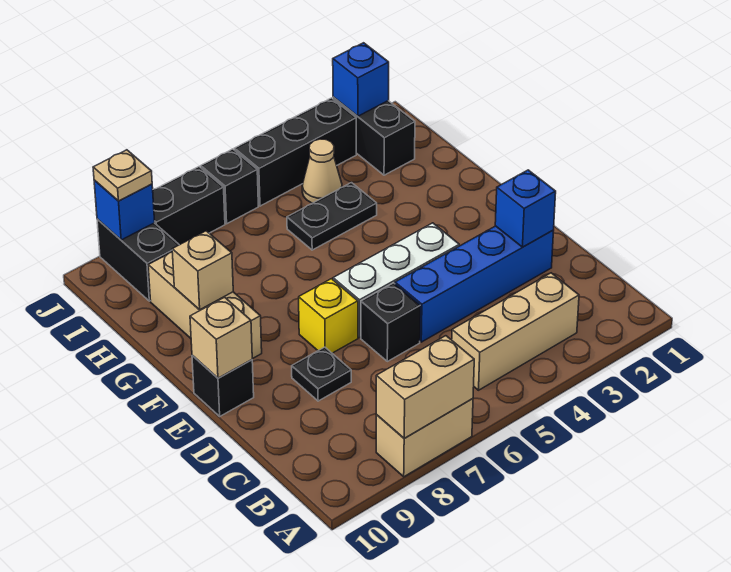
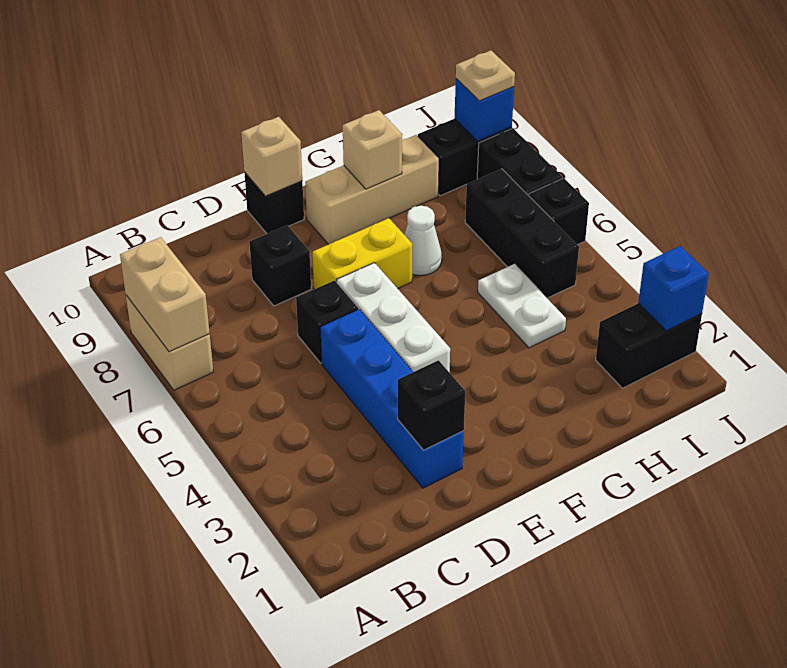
tan brick B3:B5 level 1 -> none
blue brick D2 level 2 -> black brick D2 level 2
black plate D8 level 1 -> black brick D8 level 1
yellow brick E7 level 1 -> yellow brick E7:F7 level 1
none -> white cone G7 level 1
black plate H4:H5 level 1 -> white plate H4:H5 level 1
tan cone I4 level 1 -> none
black brick J3:J5 level 1 -> black brick I5:I7 level 1

